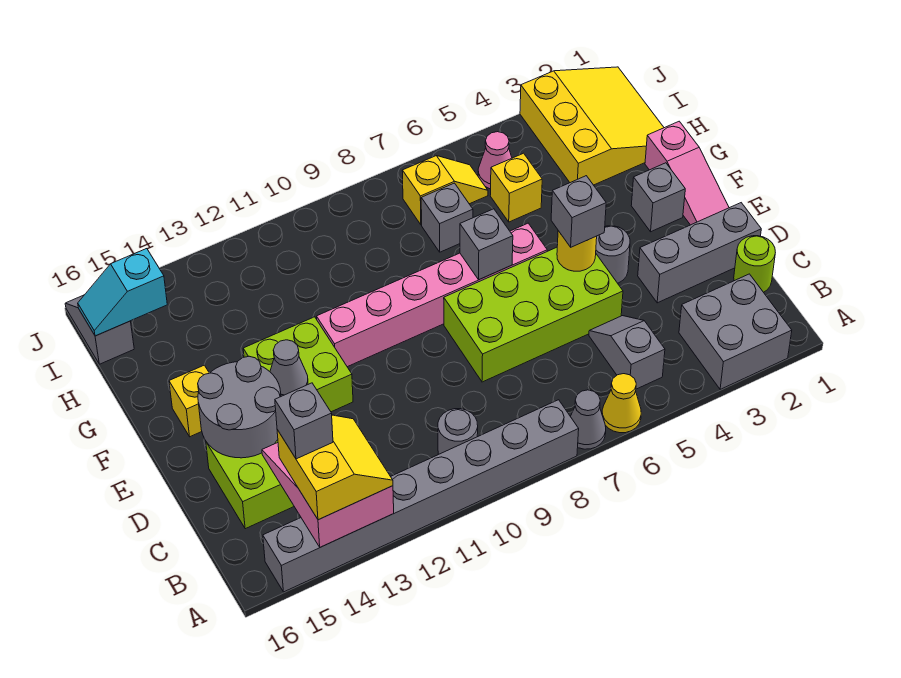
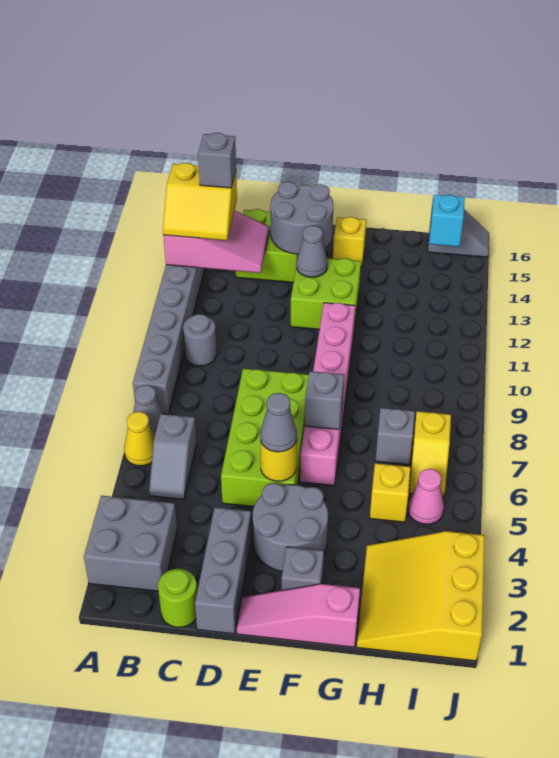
grey slope B5:C5 level 1 top B -> grey slope B5:B6 level 1 top 6
grey round brick E4 level 1 -> grey round brick E3:F4 level 1
grey brick E5 level 3 -> grey cone E5 level 3
yellow slope H1:J3 level 1 top 3 -> yellow slope H1:J3 level 1 top J

